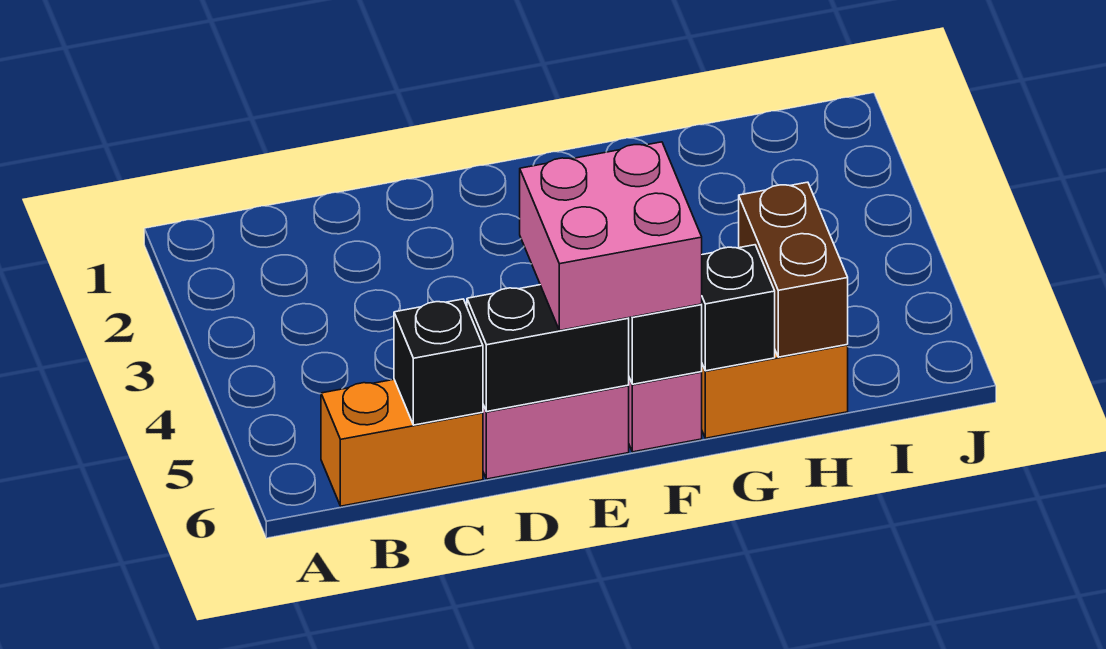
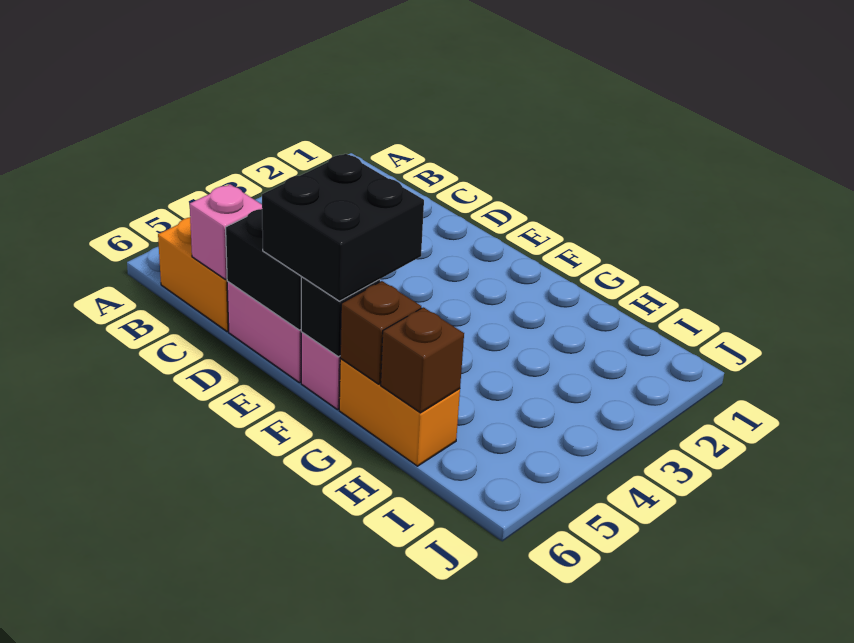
black brick C6 level 2 -> pink brick C6 level 2
pink brick E5:F6 level 3 -> black brick E5:F6 level 3
black brick G6 level 2 -> brown brick G6 level 2
brown brick H5:H6 level 2 -> brown brick H6 level 2

